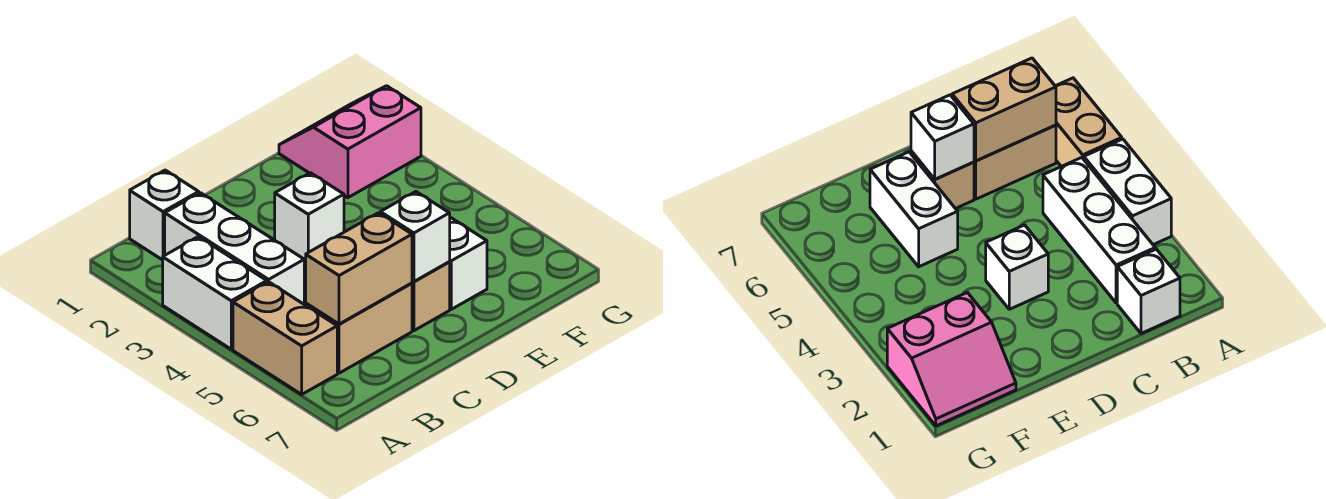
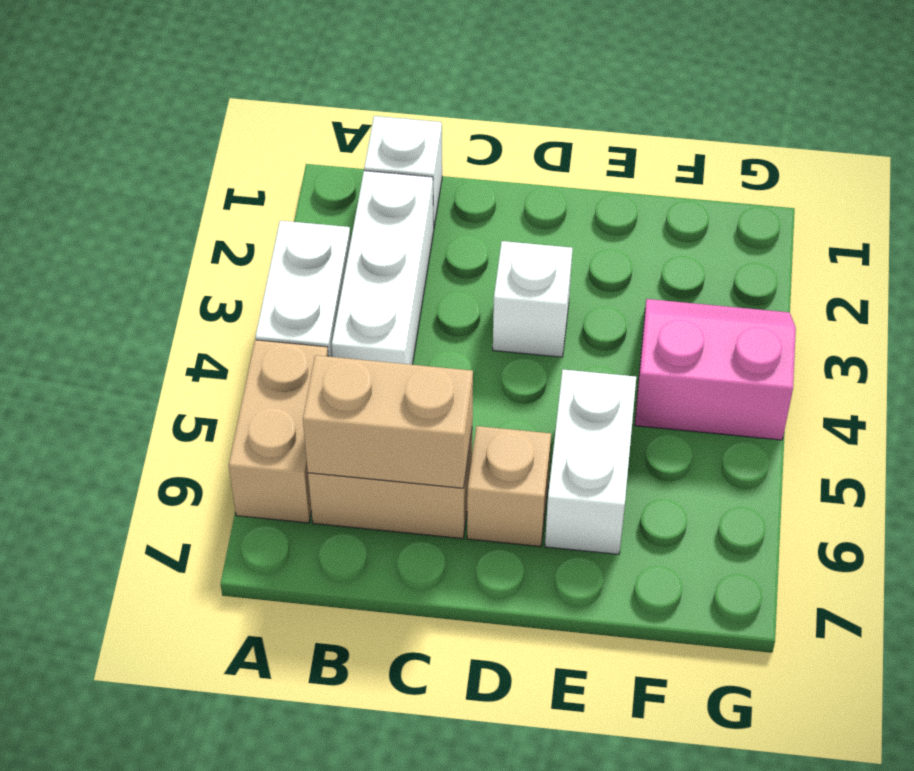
white brick D6 level 2 -> none
pink slope F1:G2 level 1 top 2 -> pink slope F3:G4 level 1 top 4

